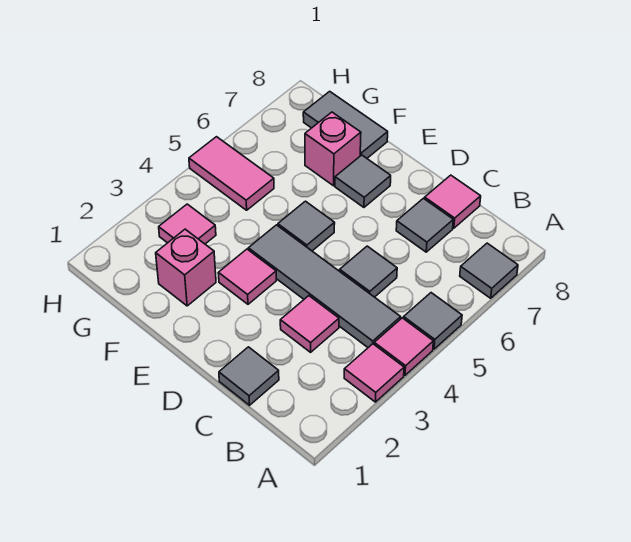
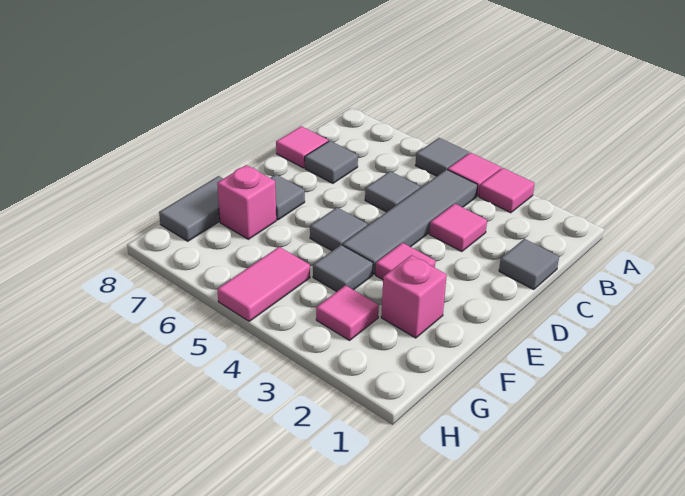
grey tile A7 level 1 -> grey tile F4 level 1

